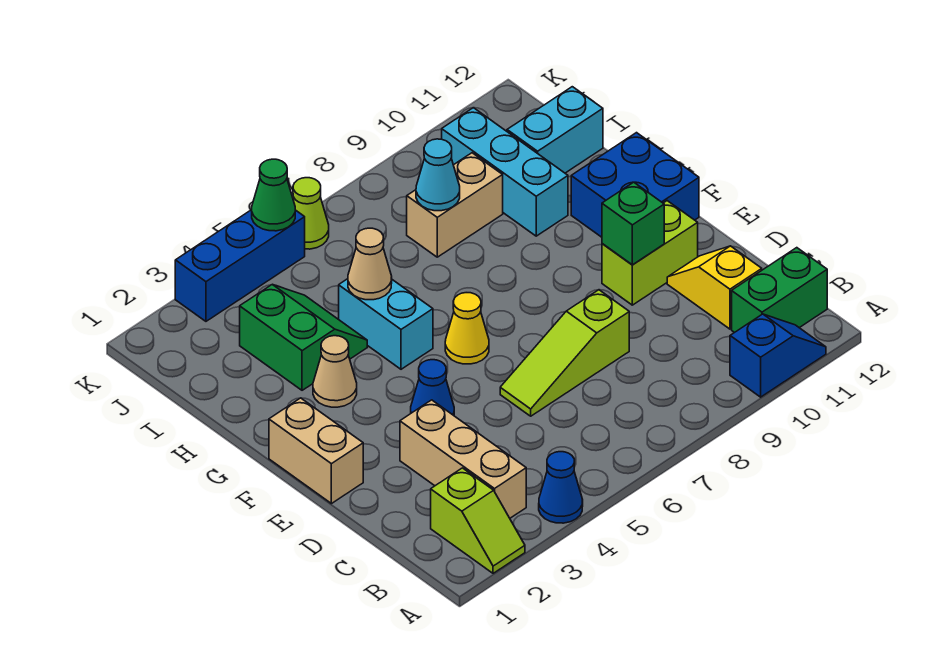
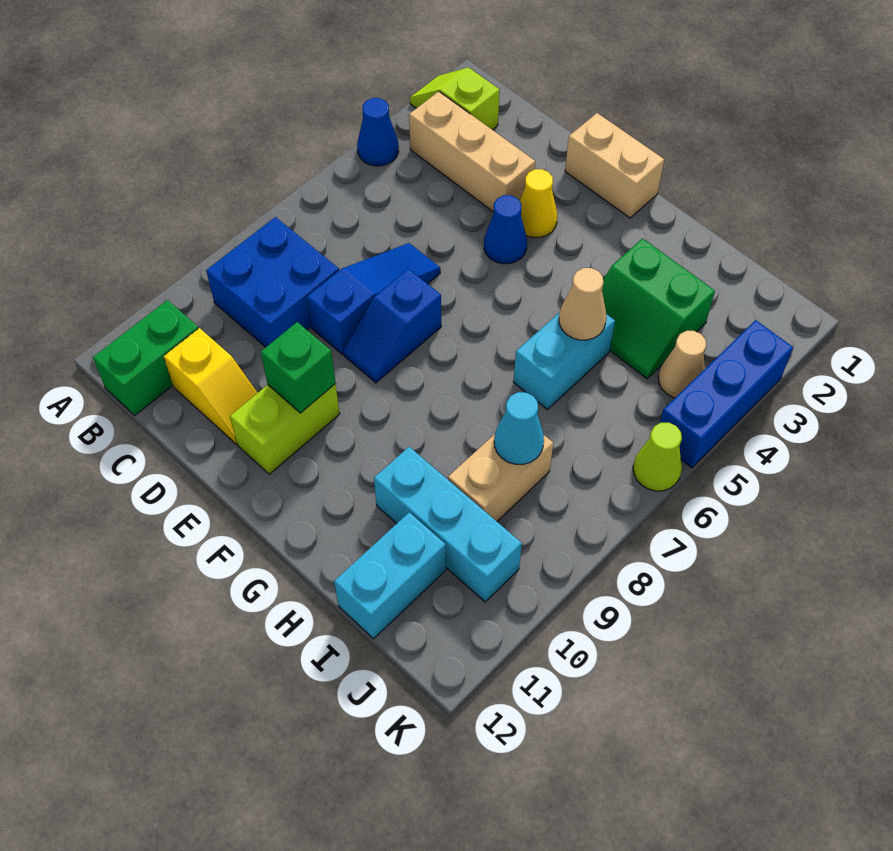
blue slope A10:A11 level 1 top 10 -> blue slope E7:E8 level 1 top 7
lime slope D6:D8 level 1 top 8 -> blue slope D6:D8 level 1 top 8
yellow cone F6 level 1 -> yellow cone E3 level 1
blue brick F11:G12 level 1 -> blue brick B8:C9 level 1
tan cone G3 level 1 -> tan cone J4 level 1
cyan brick G5:H5 level 1 -> cyan brick H5:H6 level 1
green cone K5 level 2 -> none

